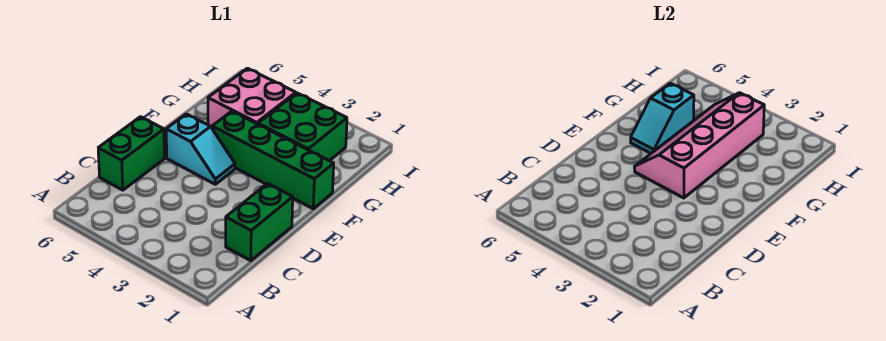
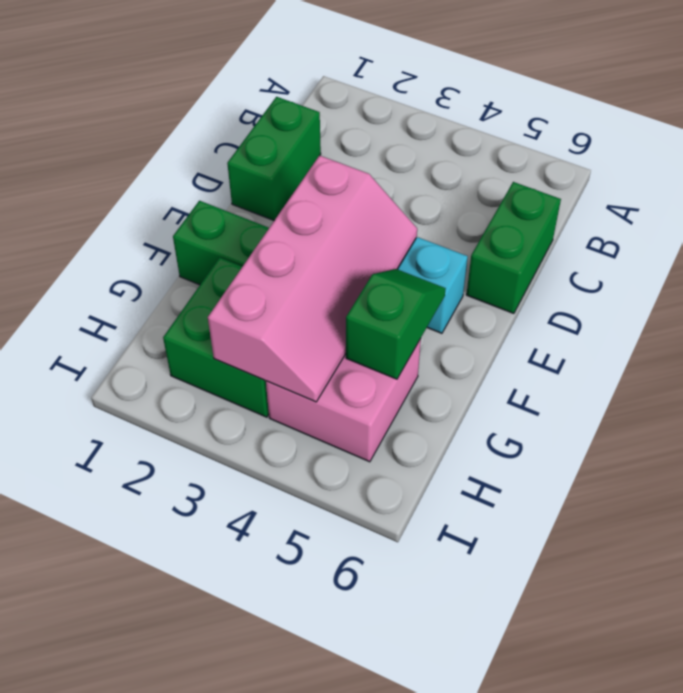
cyan slope F5:G5 level 2 top G -> green slope F5:G5 level 2 top G

